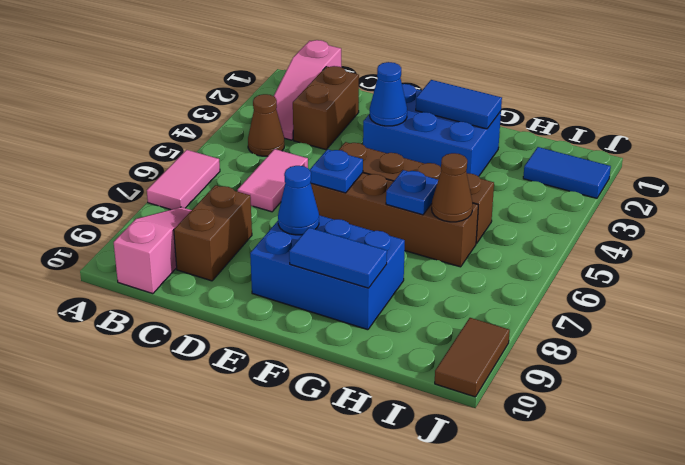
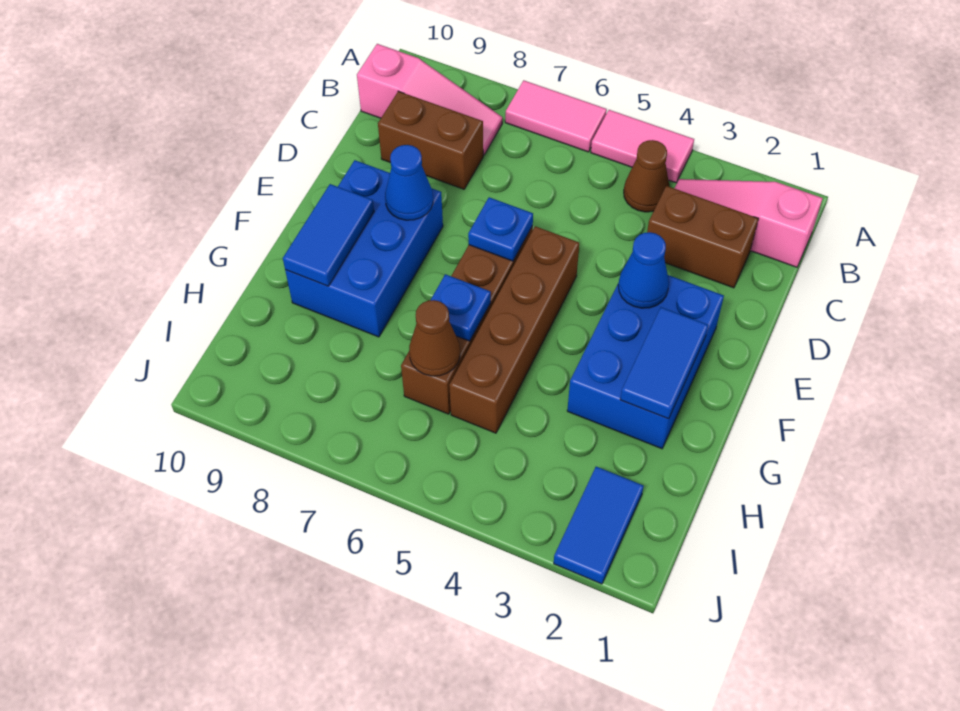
pink tile C5:C6 level 1 -> pink tile A4:A5 level 1
brown tile J9:J10 level 1 -> none

